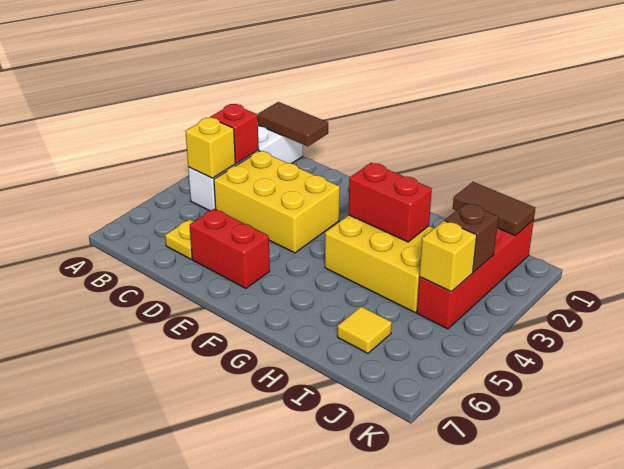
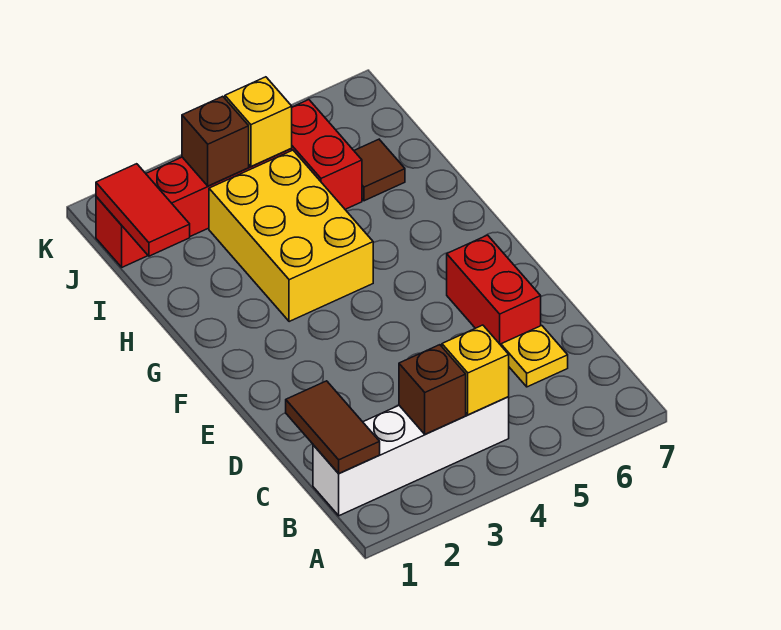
red brick B3 level 2 -> brown brick B3 level 2
yellow brick C3:E4 level 1 -> none
red brick G3:H3 level 2 -> red brick I5:J5 level 1
brown tile I1:J1 level 2 -> red tile I1:J1 level 2
yellow tile I6 level 1 -> brown tile I6 level 1

